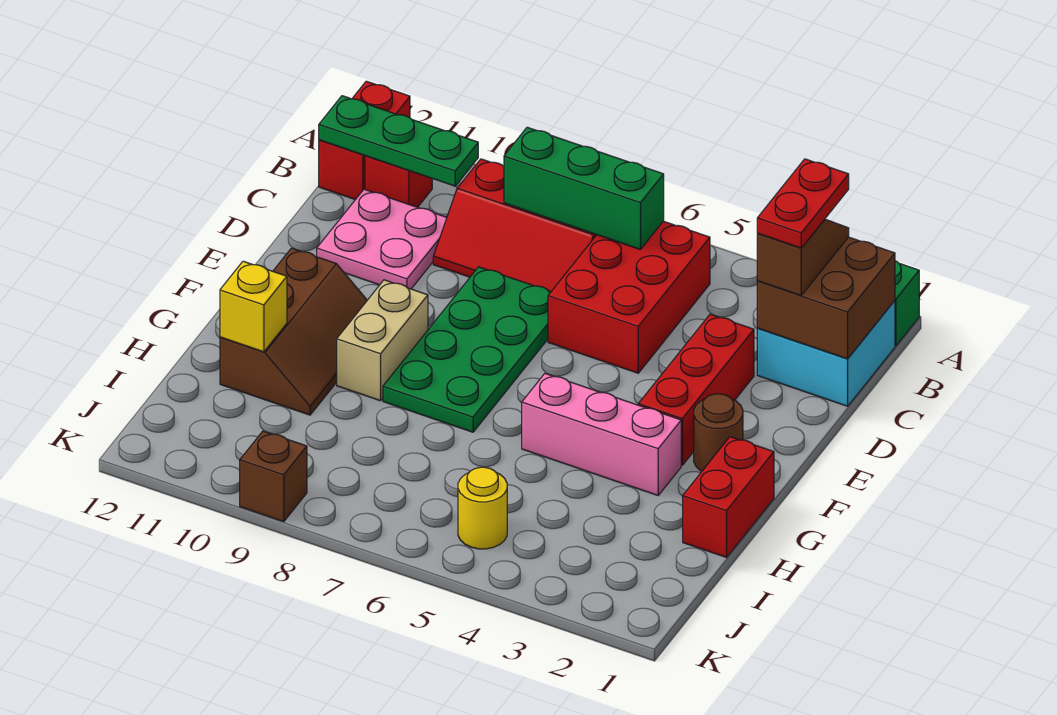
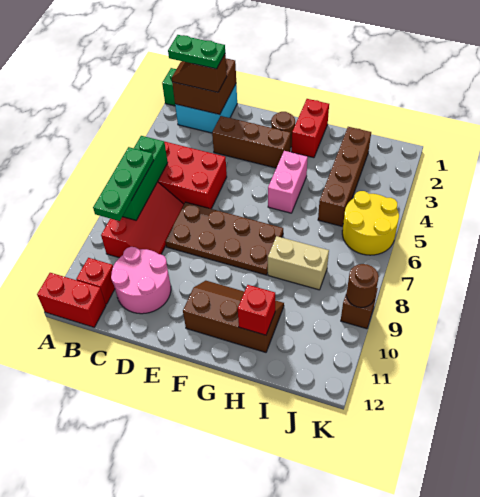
red plate B2:C2 level 4 -> green plate B2:C2 level 4
green plate B10:B12 level 2 -> green plate B7:B9 level 3
pink plate C10:D11 level 1 -> pink round brick C10:D11 level 1
red brick D3:F3 level 1 -> brown brick D3:F3 level 1
green plate D7:G8 level 1 -> brown plate D7:G8 level 1
tan brick F9:G9 level 1 -> tan brick H8:I8 level 1
red brick G1:H1 level 1 -> red brick G1:G2 level 1
pink brick G3:G5 level 1 -> pink brick G4:G5 level 1
yellow brick H11 level 2 -> red brick H11 level 2
none -> brown brick I2:I5 level 1
yellow round brick J5 level 1 -> yellow round brick J5:K6 level 1
none -> brown round brick K9 level 2

